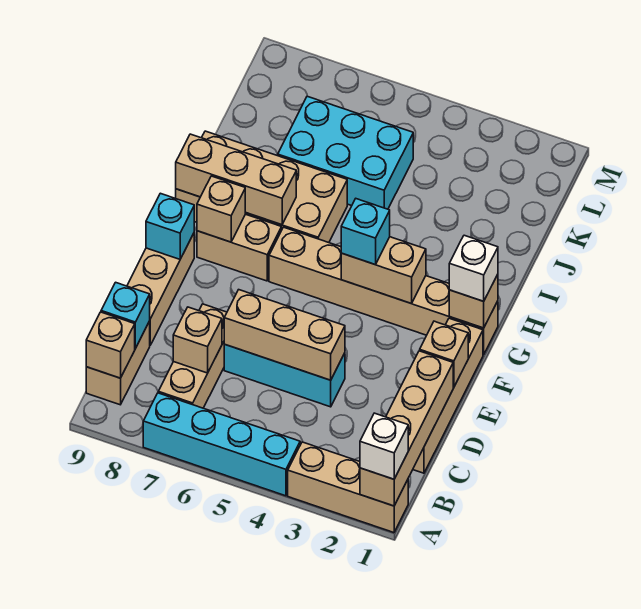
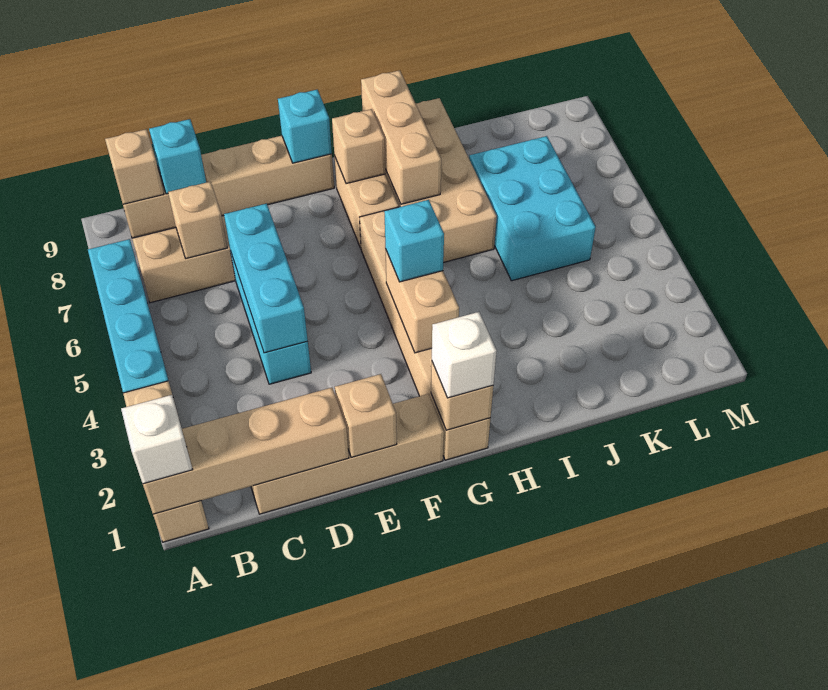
tan brick D4:D6 level 2 -> cyan brick D4:D6 level 2

